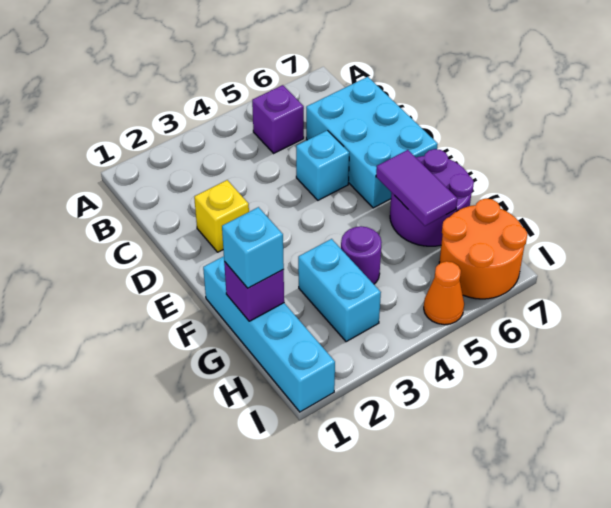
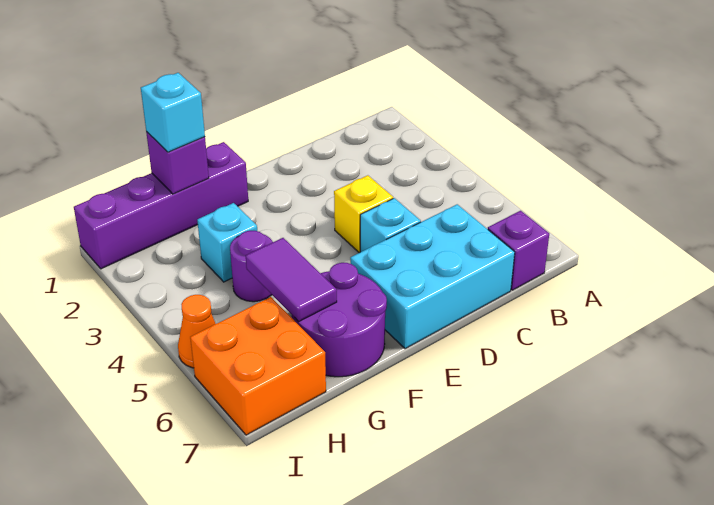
purple brick B5 level 1 -> purple brick B7 level 1
yellow brick D2 level 1 -> yellow brick D4 level 1
cyan brick F1:I1 level 1 -> purple brick F1:I1 level 1
purple tile F6:G6 level 2 -> purple tile G5:G6 level 2
cyan brick G3:H3 level 1 -> cyan brick G3 level 1
orange round brick H6:I7 level 1 -> orange brick H6:I7 level 1

